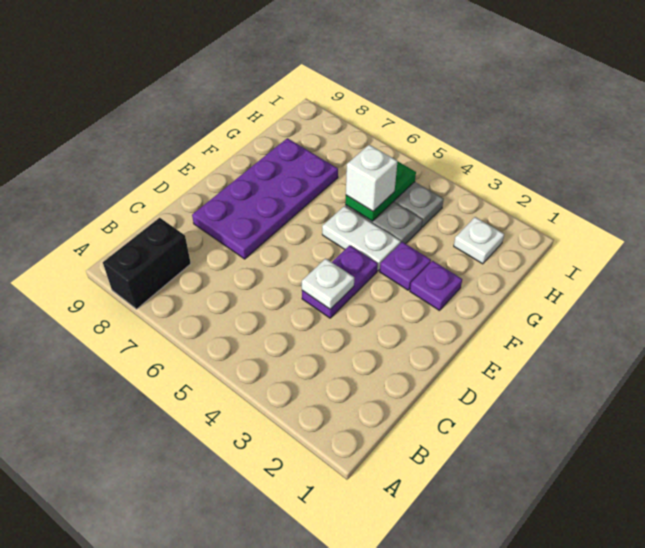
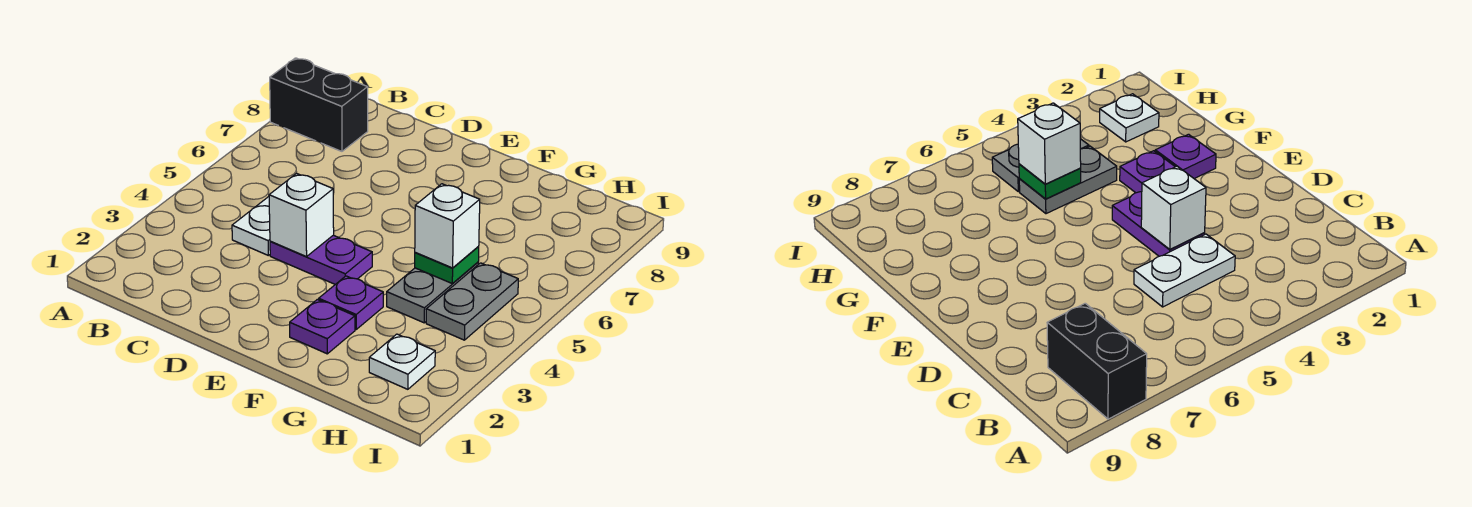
white plate D4 level 2 -> white brick D4 level 2
purple plate D7:G8 level 1 -> none
white plate F4:F5 level 1 -> white plate C4:C5 level 1
green plate G5:H5 level 2 -> green plate G5 level 2

